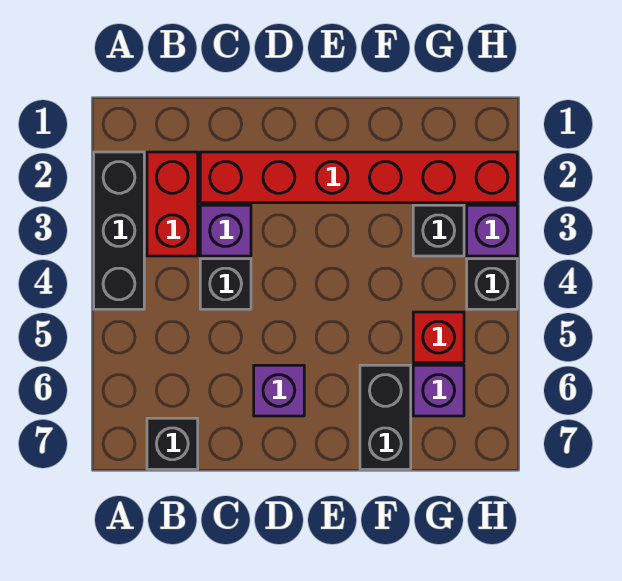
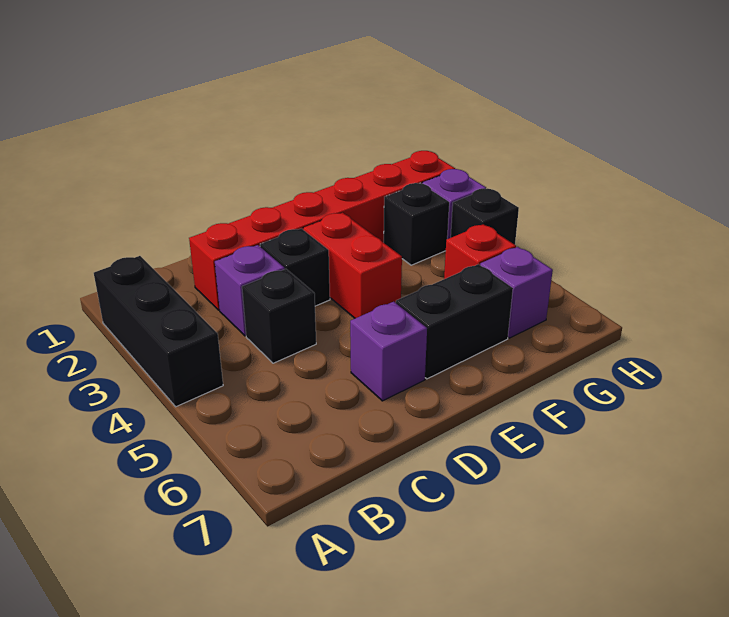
red brick B2:B3 level 1 -> red brick E3:E4 level 1
black brick B7 level 1 -> black brick D3 level 1
black brick F6:F7 level 1 -> black brick E6:F6 level 1

